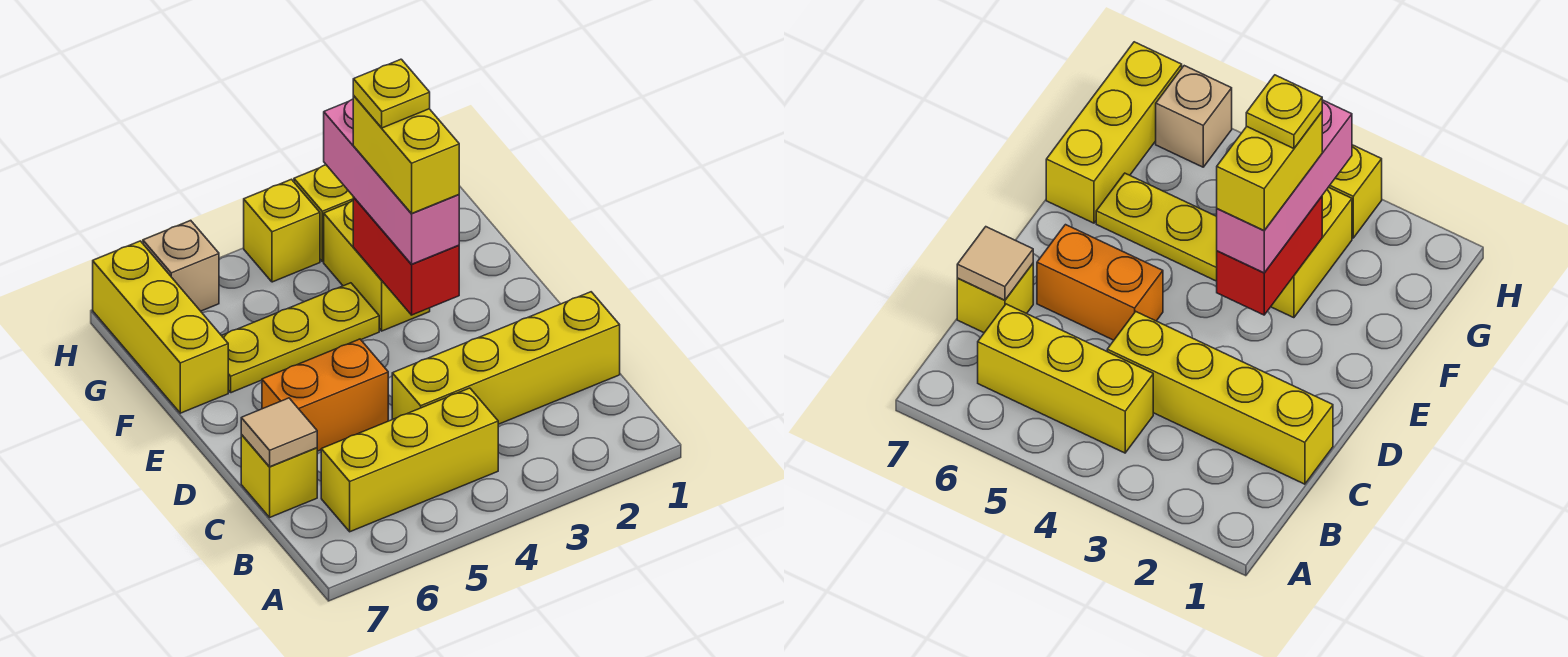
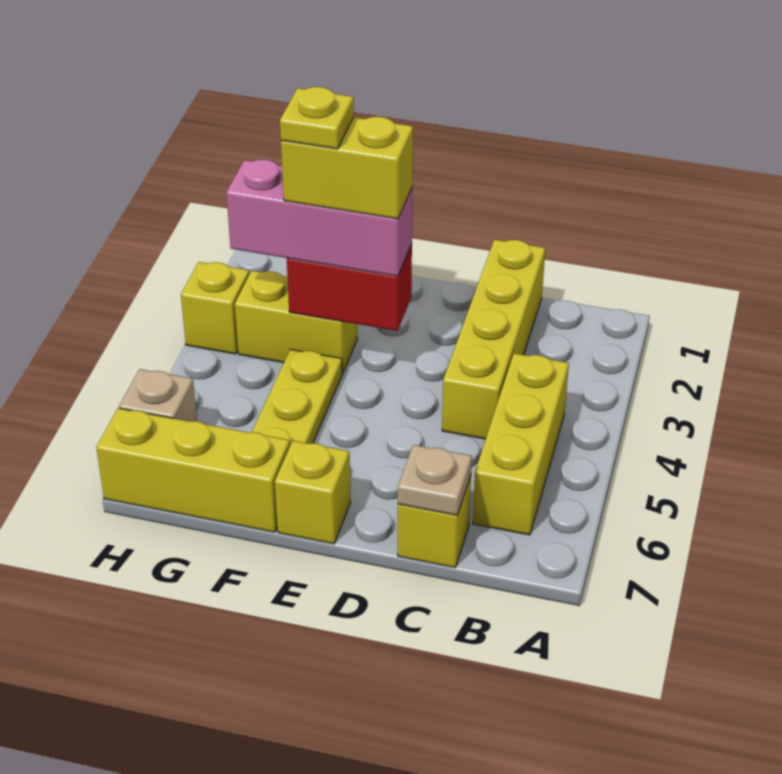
tan tile C7 level 2 -> tan plate C7 level 2
orange brick D5:D6 level 1 -> none
yellow brick H4 level 1 -> yellow brick E7 level 1

